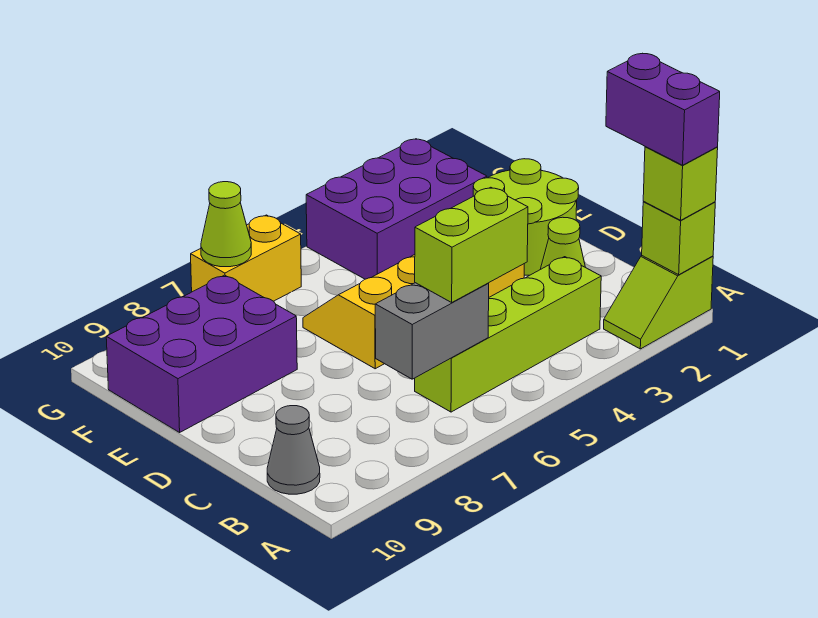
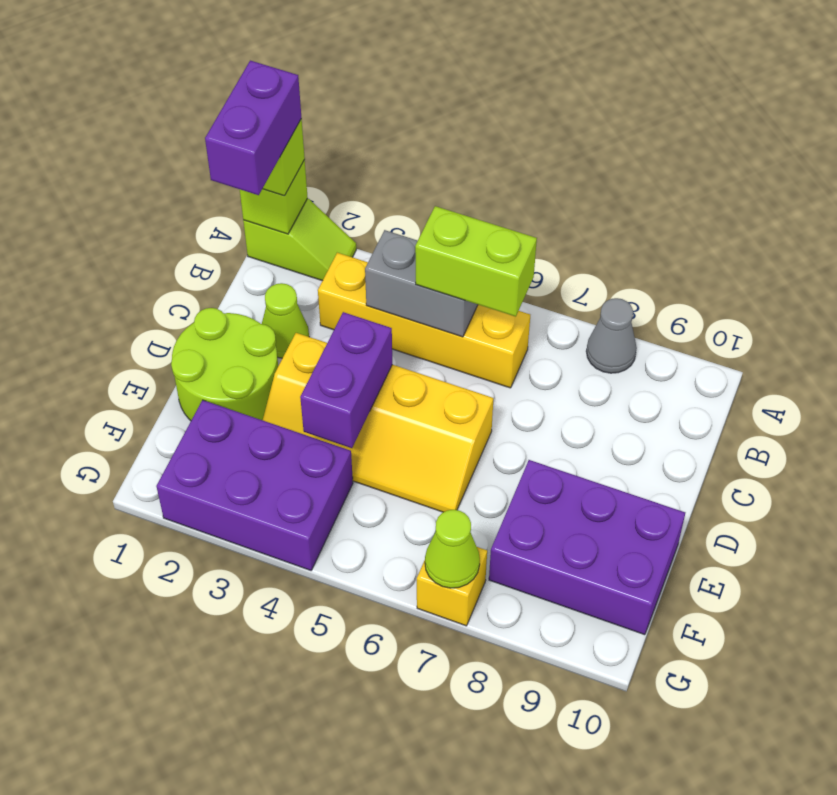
lime brick B3:B6 level 1 -> yellow brick B3:B6 level 1
grey brick B6:B7 level 2 -> grey brick B4:B5 level 2
grey cone B10 level 1 -> grey cone A8 level 1
none -> purple brick D4:E4 level 2
yellow brick G6:G7 level 1 -> yellow brick G7 level 1

